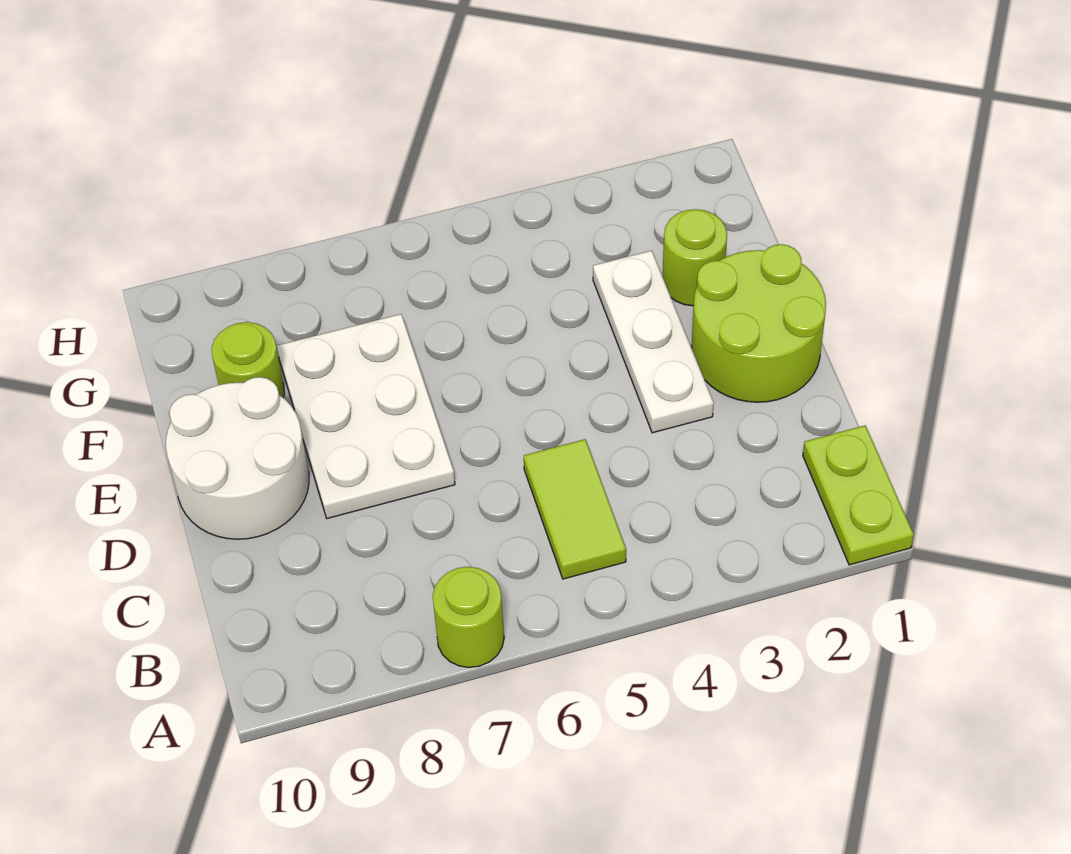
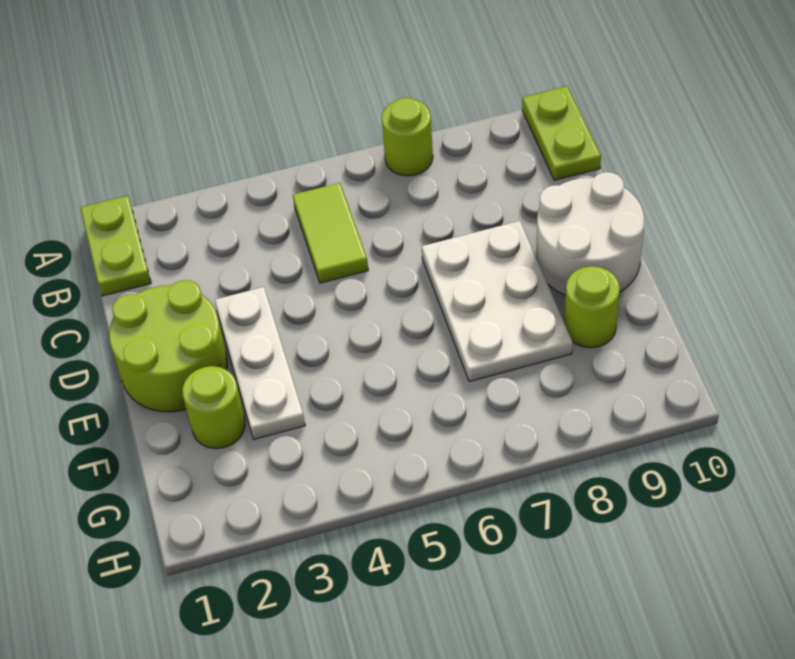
none -> lime plate A10:B10 level 1

